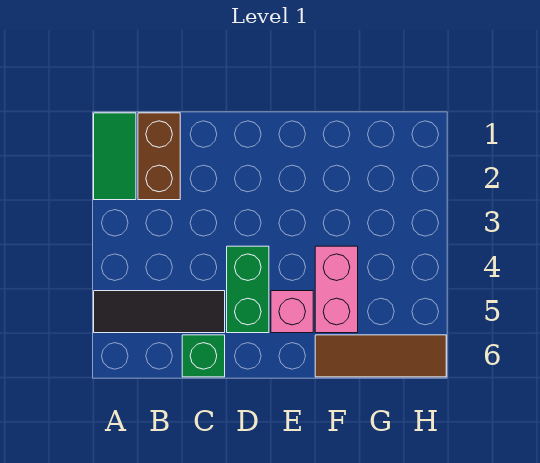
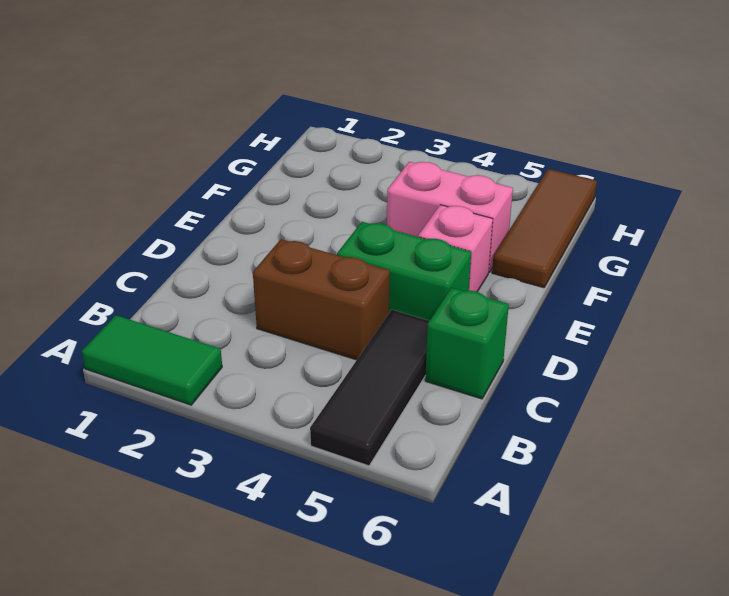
brown brick B1:B2 level 1 -> brown brick C3:C4 level 1

